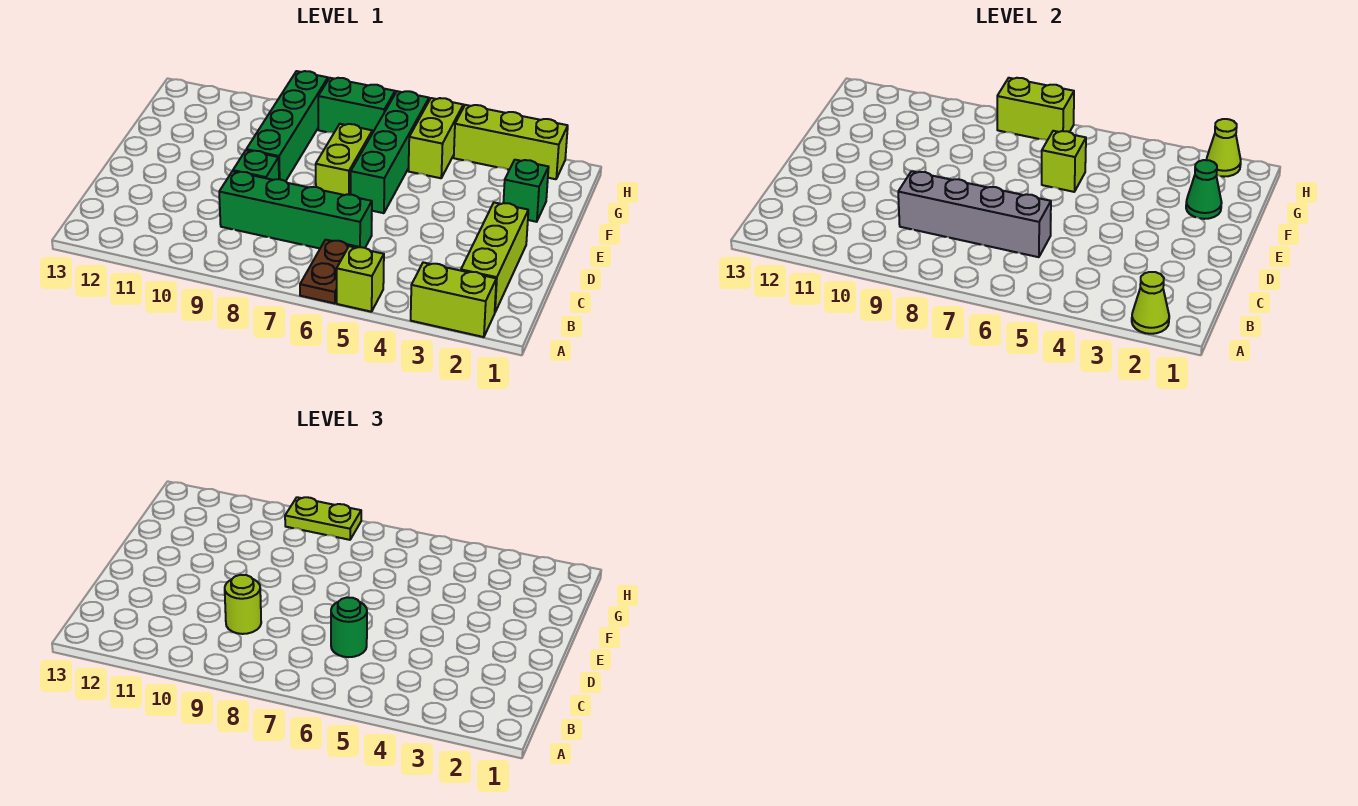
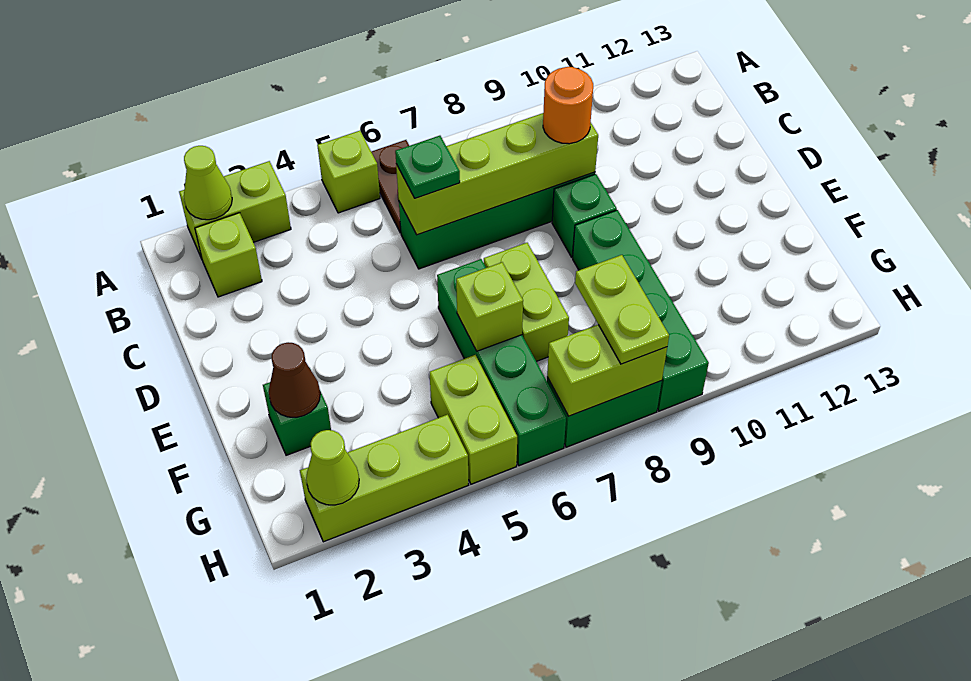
lime brick B2:D2 level 1 -> lime brick B2 level 1
grey brick C6:C9 level 2 -> lime brick C6:C9 level 2
green round brick C6 level 3 -> green plate C6 level 3
lime round brick C9 level 3 -> orange round brick C9 level 3
green cone F2 level 2 -> brown cone F2 level 2
lime plate H8:H9 level 3 -> lime plate G8:H8 level 3

